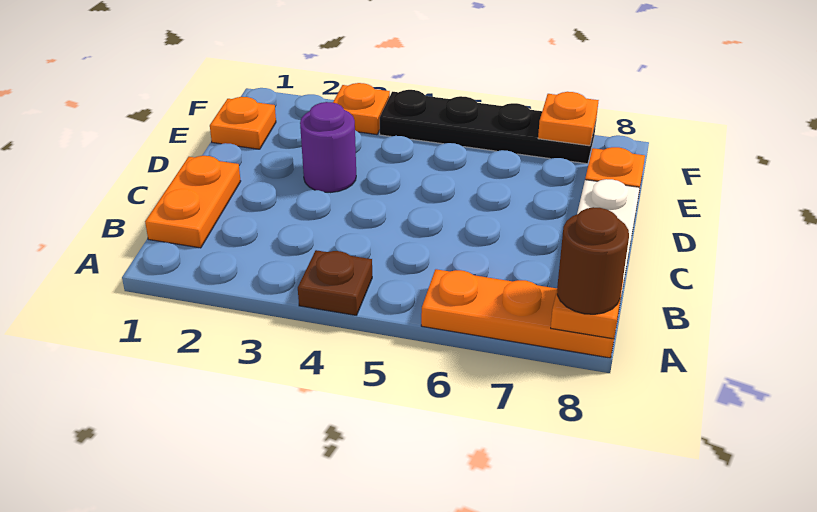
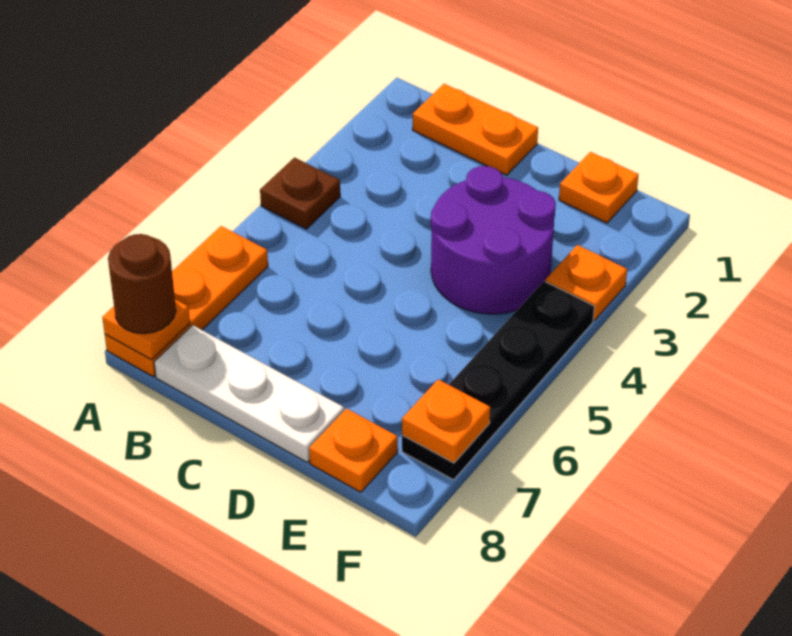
purple round brick D3 level 1 -> purple round brick D3:E4 level 1

